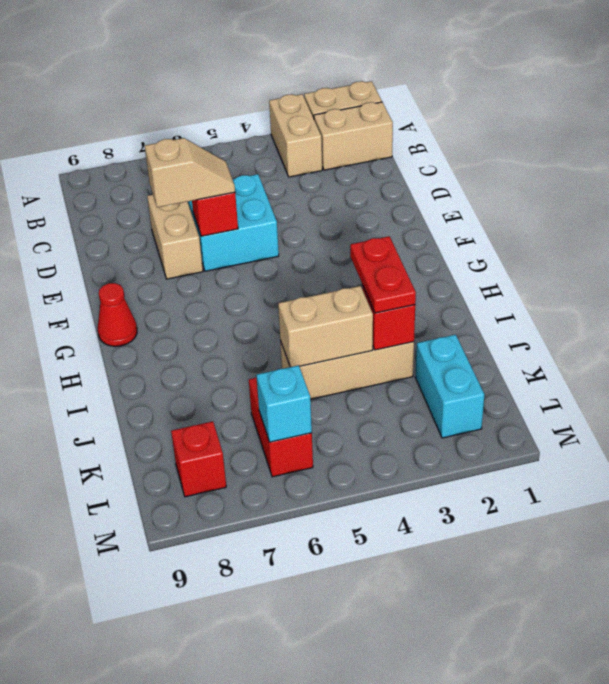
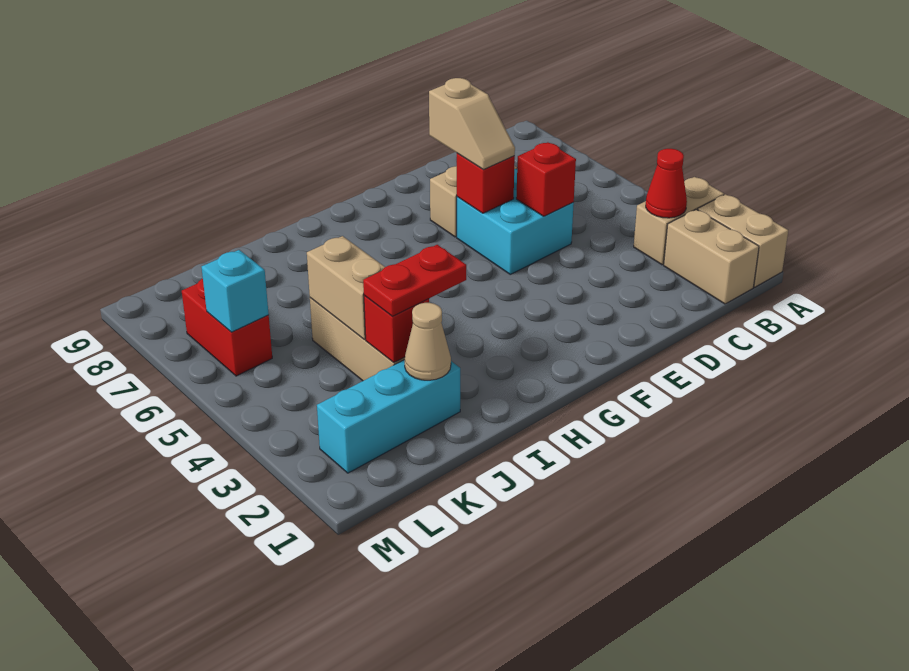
red cone G9 level 1 -> red cone B3 level 2
none -> tan cone J2 level 2
cyan brick K2:L2 level 1 -> cyan brick J2:L2 level 1
red brick K6:L6 level 1 -> red brick L6:L7 level 1
red brick L8 level 1 -> red brick D5 level 2

